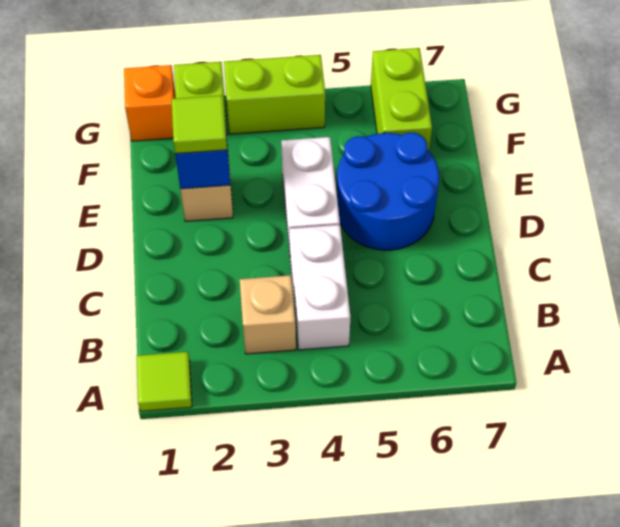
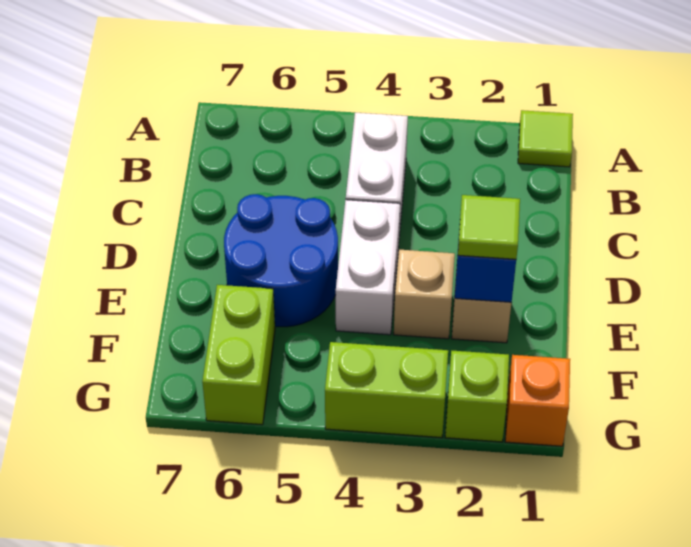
tan brick B3 level 1 -> tan brick E3 level 1

